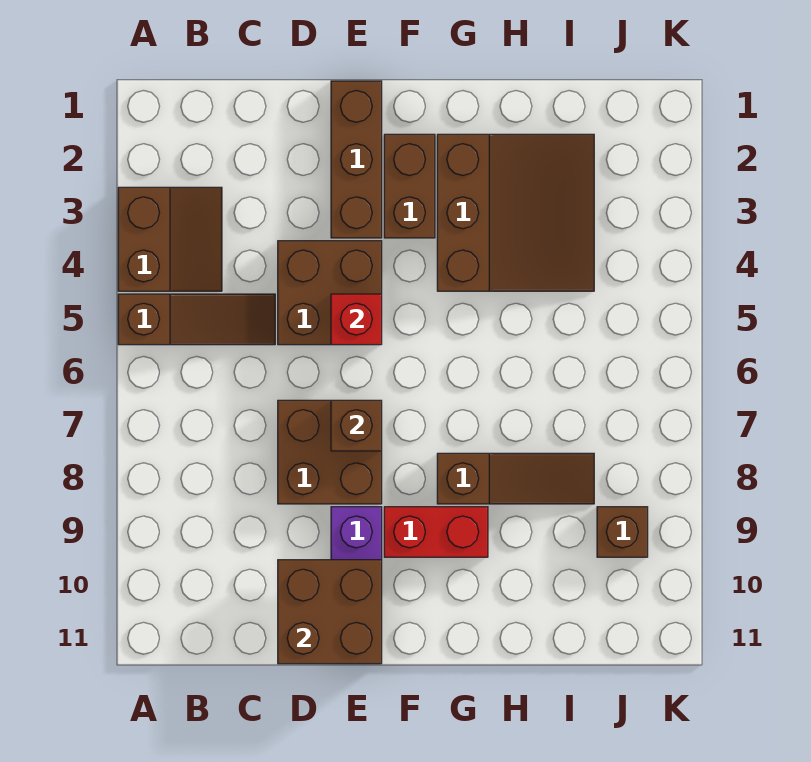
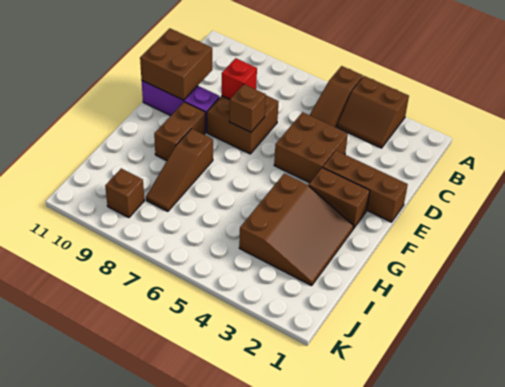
red brick E5 level 2 -> red brick D8 level 2
red brick F9:G9 level 1 -> brown brick F9:G9 level 1
brown slope G2:I4 level 1 top G -> brown slope G2:I4 level 1 top 4

